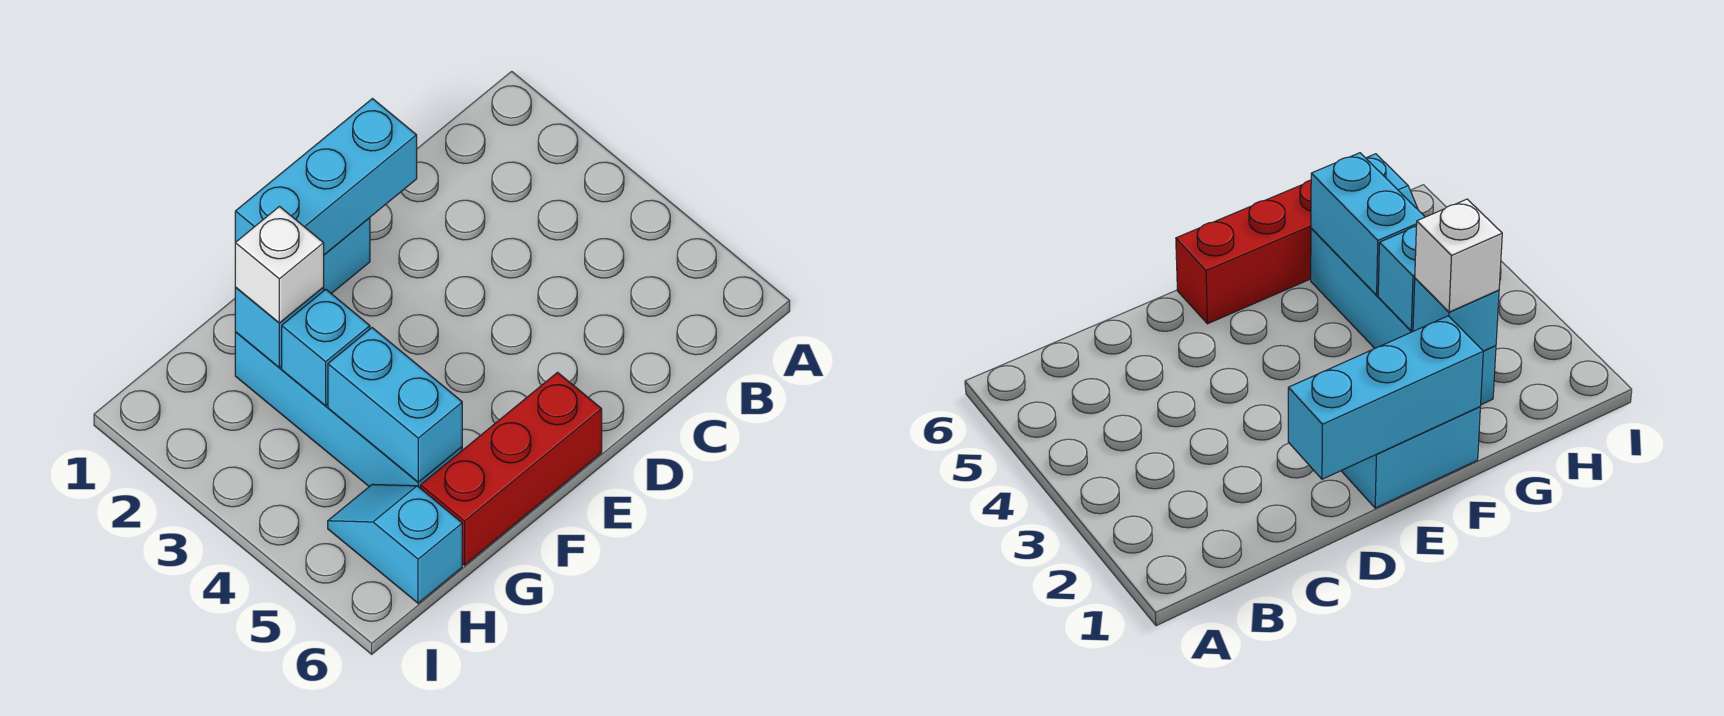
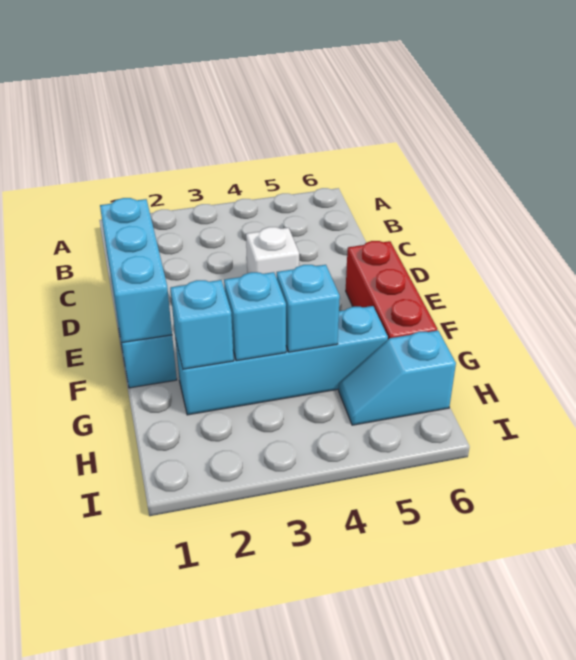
white brick G2 level 3 -> white brick D4 level 1
cyan brick G4:G5 level 2 -> cyan brick G4 level 2

